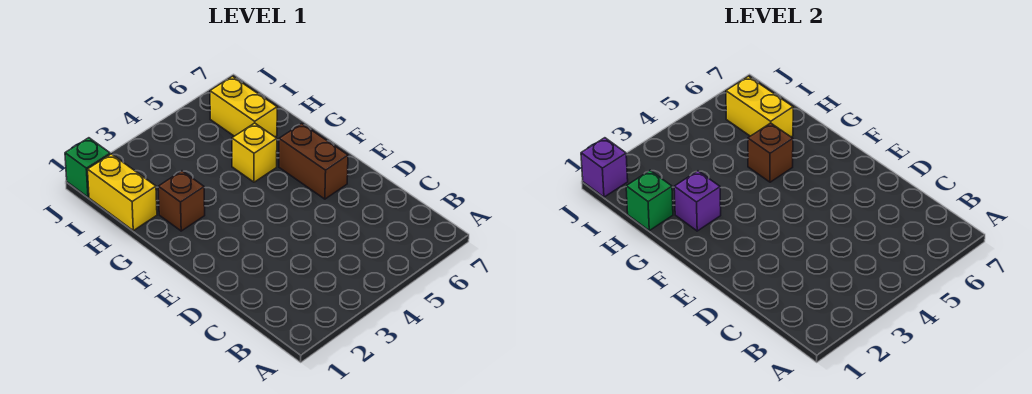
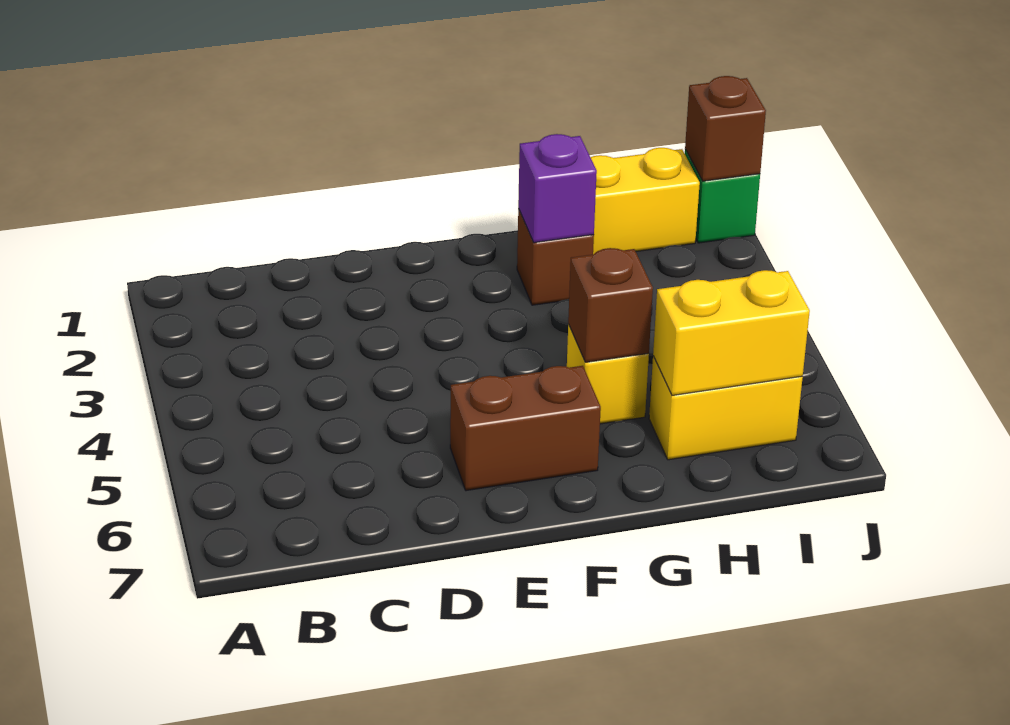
green brick H1 level 2 -> none
purple brick J1 level 2 -> brown brick J1 level 2

